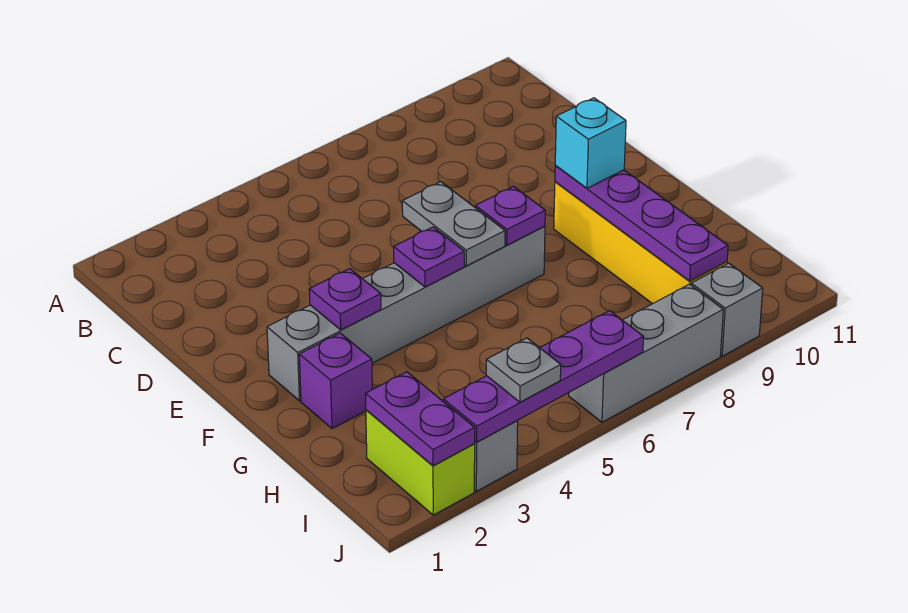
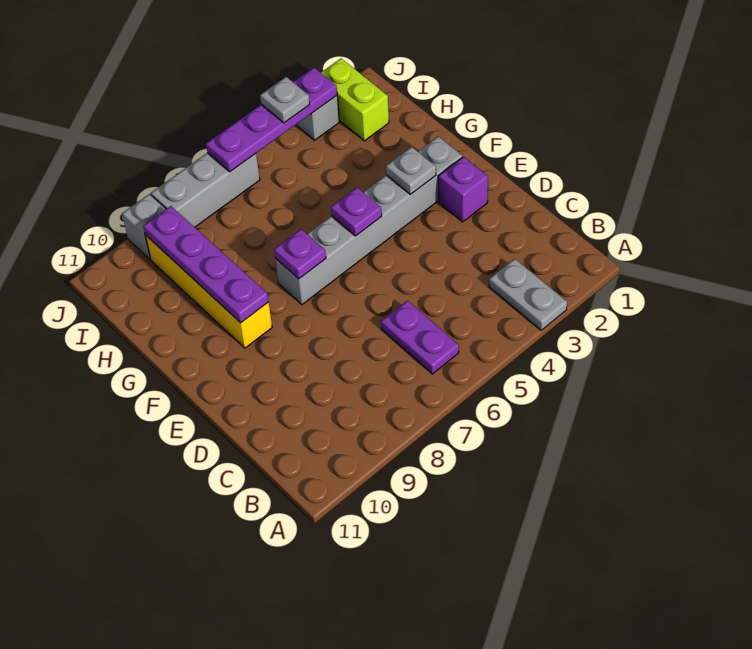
grey plate E6:F6 level 2 -> grey plate A3:B3 level 1
purple plate F3 level 2 -> grey plate F3 level 2
cyan brick F9 level 3 -> none
purple brick G2 level 1 -> purple brick E2 level 1
purple plate I2:J2 level 2 -> purple plate B6:C6 level 1

